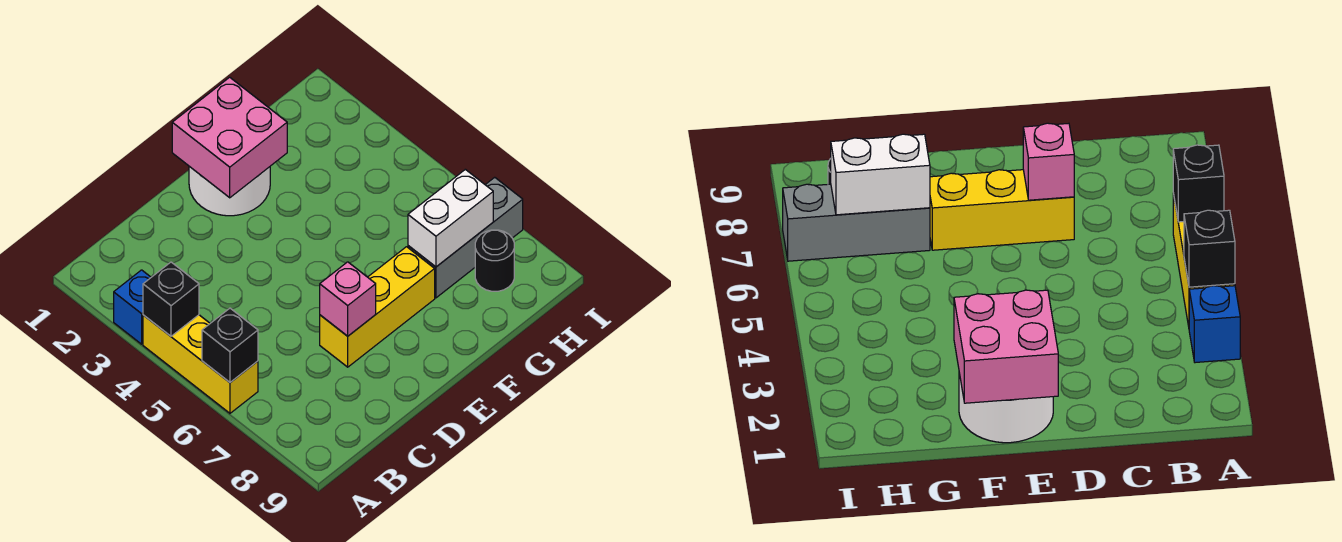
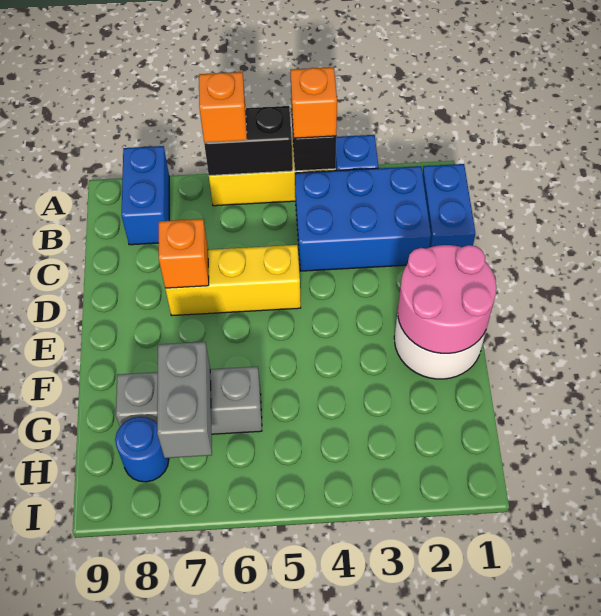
none -> orange brick A4 level 3
black brick A6 level 2 -> black brick A5:A6 level 2
none -> orange brick A6 level 3
none -> blue brick A8:B8 level 1
none -> blue brick B1:C1 level 1
none -> blue brick B2:C4 level 1
yellow brick D7:F7 level 1 -> yellow brick D5:D7 level 1
pink brick D7 level 2 -> orange brick D7 level 2
pink brick E1:F2 level 2 -> pink round brick E1:F2 level 2
grey brick G7:I7 level 1 -> grey brick G6:G8 level 1
white brick G7:H7 level 2 -> grey brick G7:H7 level 2
black round brick H8 level 1 -> blue round brick H8 level 1

